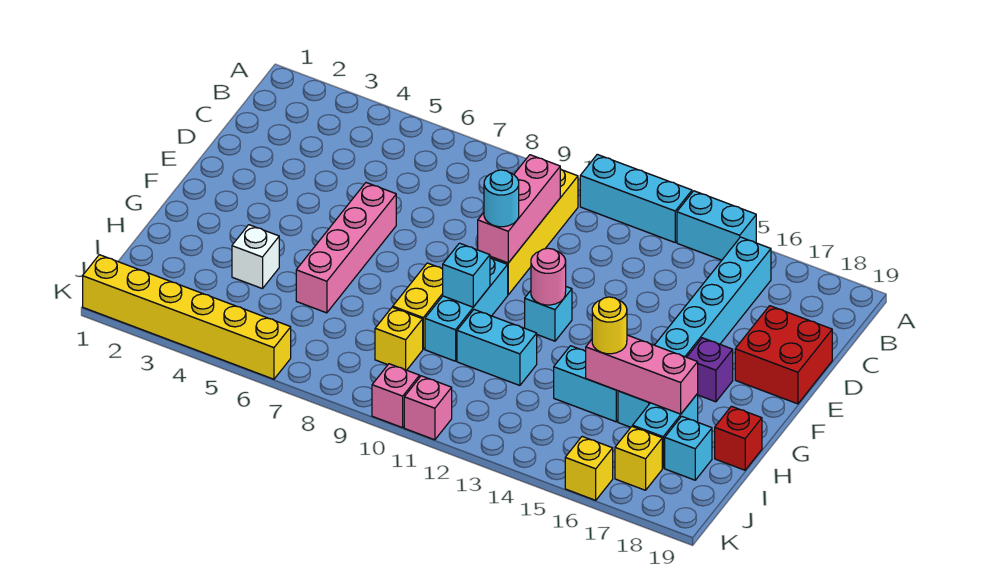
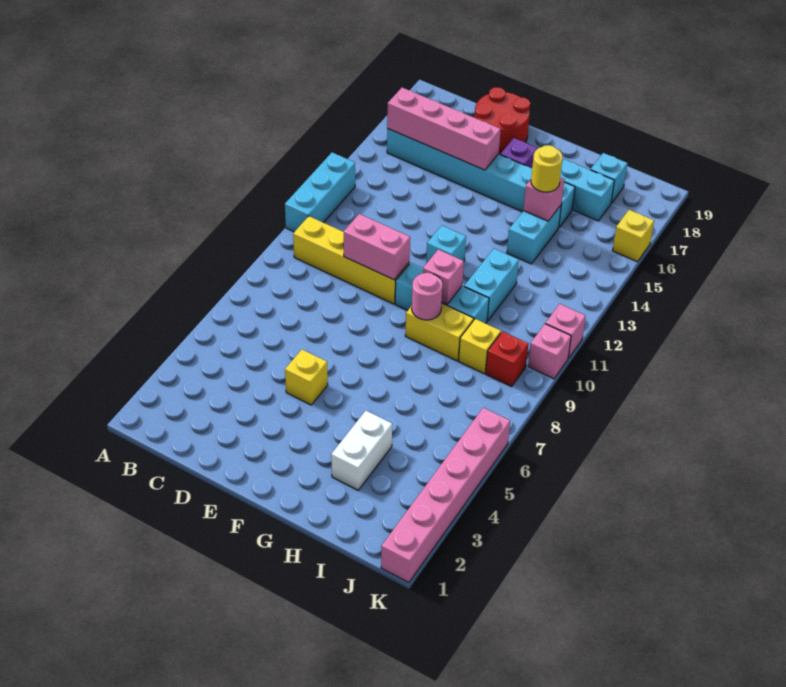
cyan brick A14:A15 level 1 -> none
pink brick C10:E10 level 2 -> pink brick D10:E10 level 2
red brick D18:E19 level 1 -> red round brick D18:E19 level 1
pink brick E6:H6 level 1 -> pink brick B16:E16 level 2
cyan round brick E10 level 3 -> none
pink round brick F12 level 2 -> pink round brick G9 level 2
cyan brick G10 level 2 -> pink brick G10 level 2
white brick H4 level 1 -> white brick H3:H4 level 1
pink brick H15:H17 level 2 -> pink brick H15 level 2
red brick H19 level 1 -> red brick J9 level 1
yellow brick J17 level 1 -> yellow brick E5 level 1
yellow brick K1:K6 level 1 -> pink brick K1:K6 level 1

